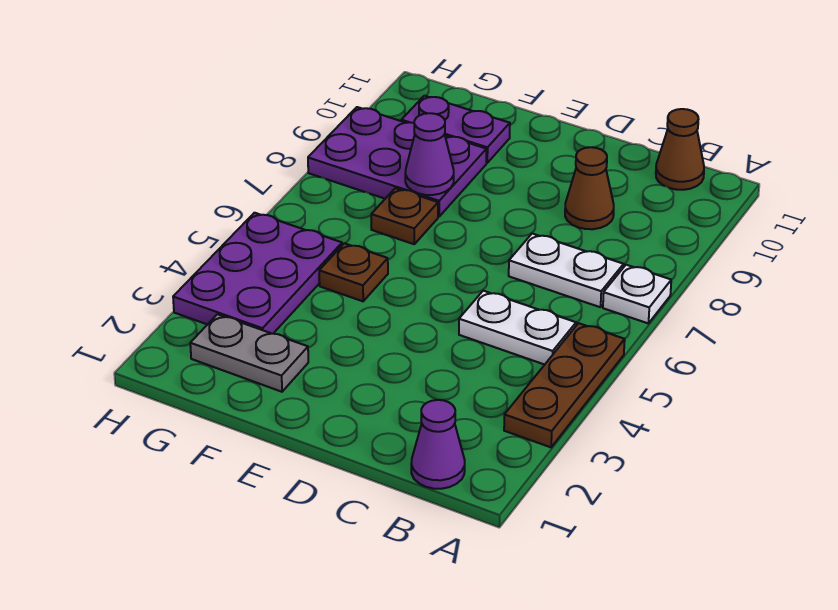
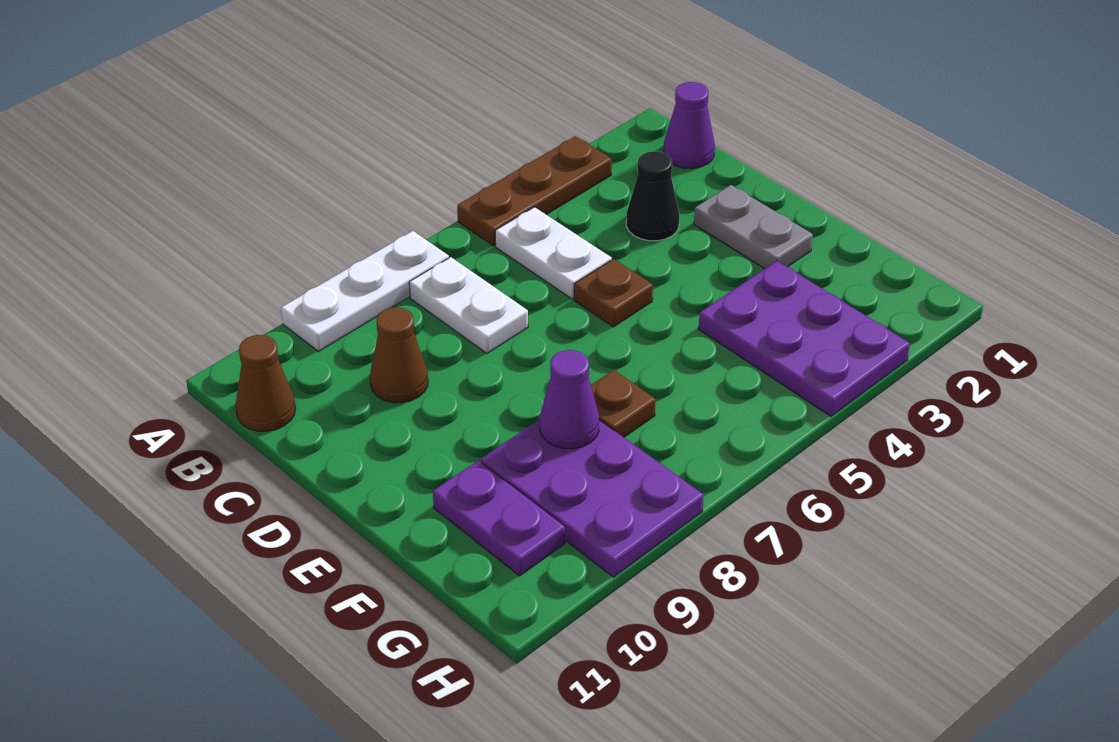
white plate A7 level 1 -> white plate A7:A9 level 1
none -> black cone C3 level 1
grey plate F2:G2 level 1 -> grey plate D2:E2 level 1
brown plate F5 level 1 -> brown plate D5 level 1
purple plate G3:H5 level 1 -> purple plate F3:H4 level 1

